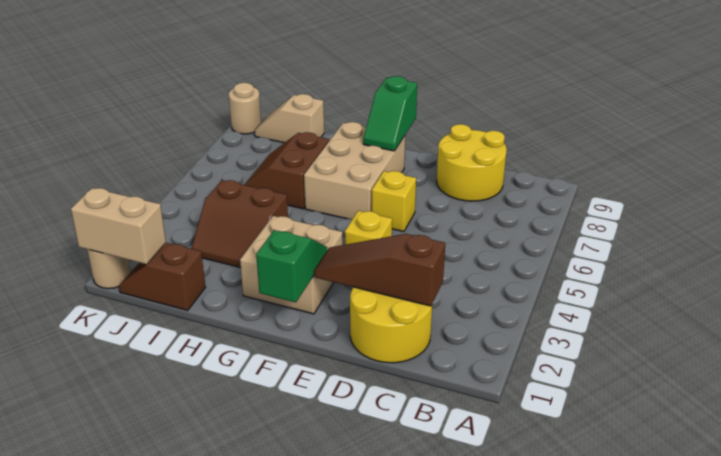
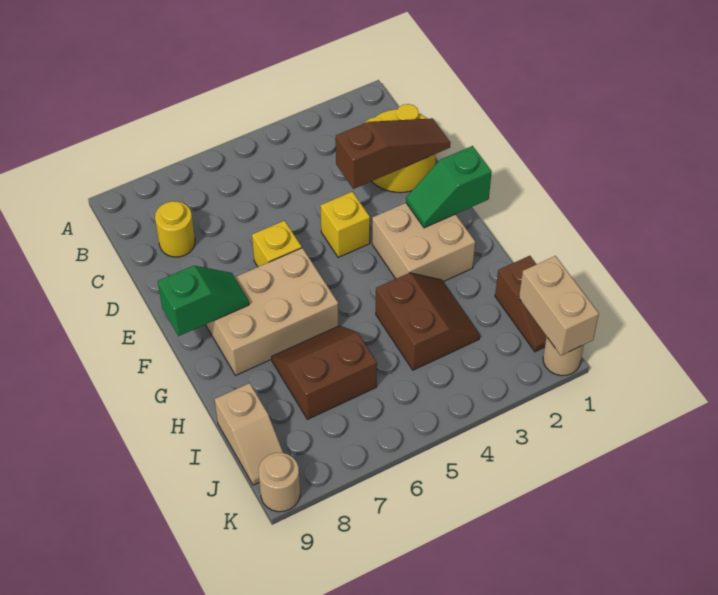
brown slope C2:E2 level 2 top C -> brown slope D1:D3 level 2 top 3
yellow round brick C8:D9 level 1 -> yellow round brick C8 level 1
brown slope H6:I7 level 1 top H -> brown slope H6:I7 level 1 top I

